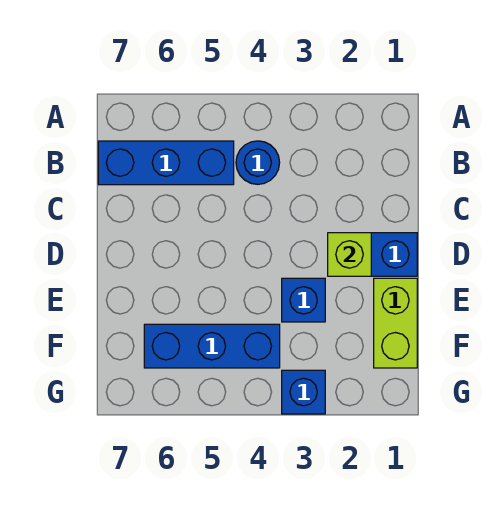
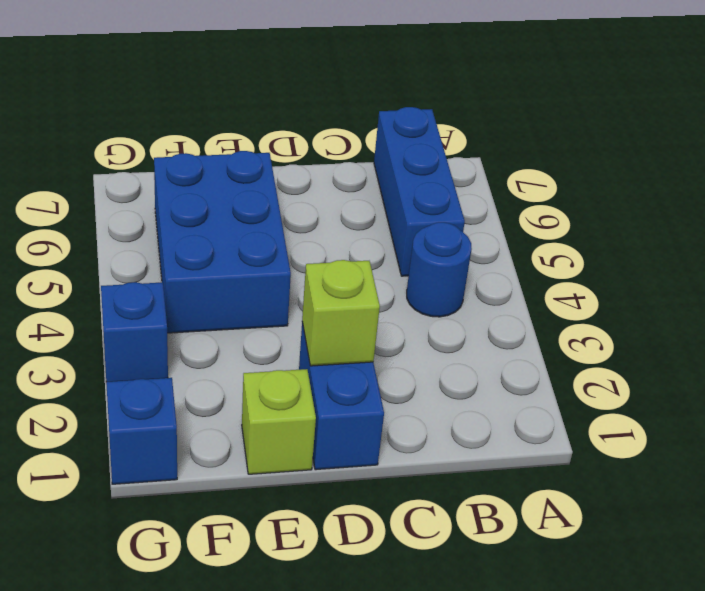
lime brick E1:F1 level 1 -> lime brick E1 level 1
blue brick E3 level 1 -> blue brick G1 level 1
blue brick F4:F6 level 1 -> blue brick E4:F6 level 1

